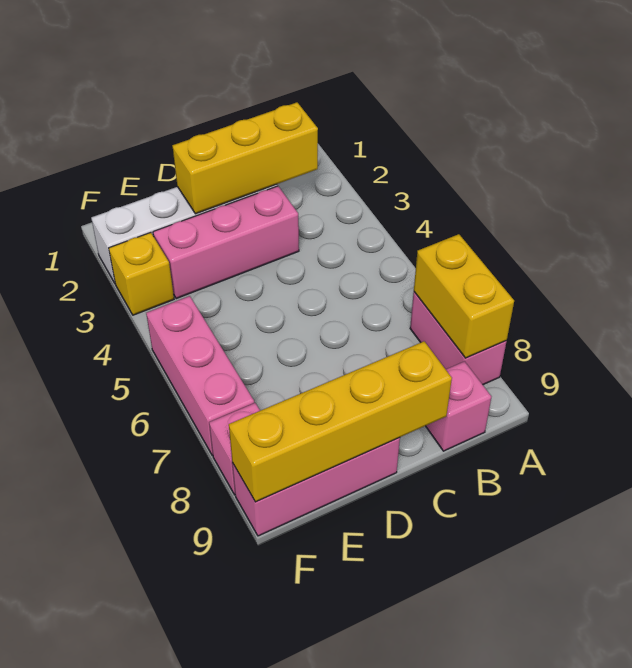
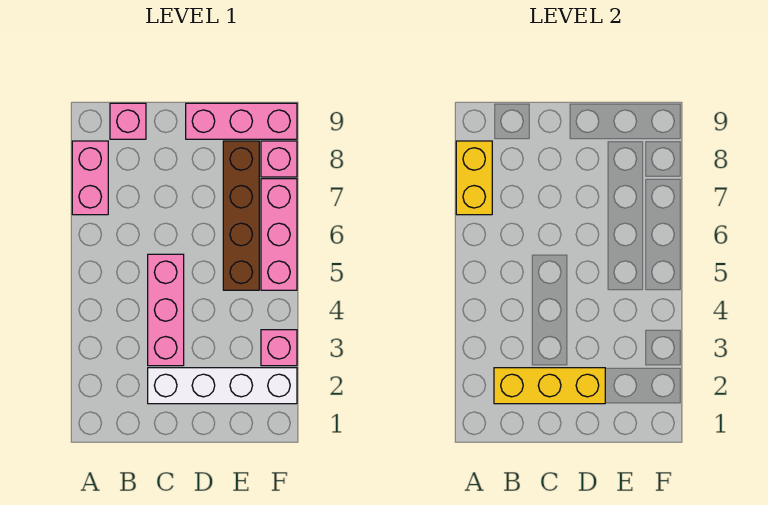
pink brick C3:E3 level 1 -> pink brick C3:C5 level 1
yellow brick C9:F9 level 2 -> none
none -> brown brick E5:E8 level 1
yellow brick F3 level 1 -> pink brick F3 level 1

